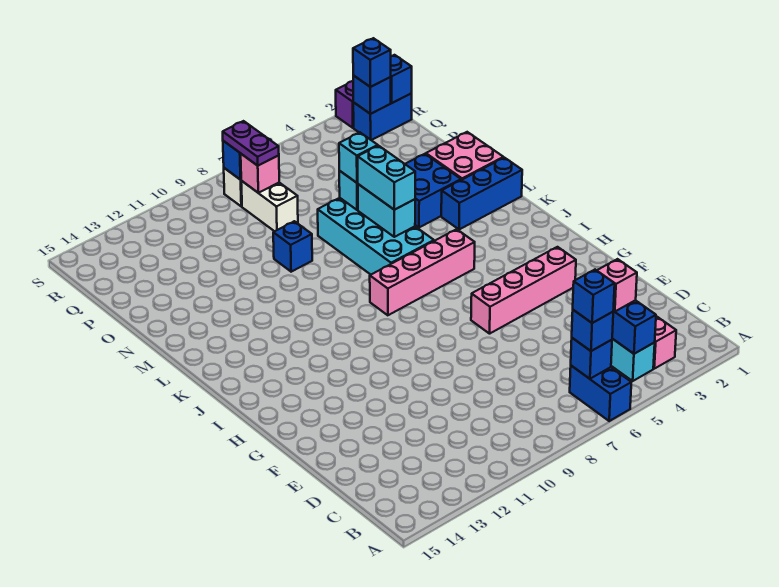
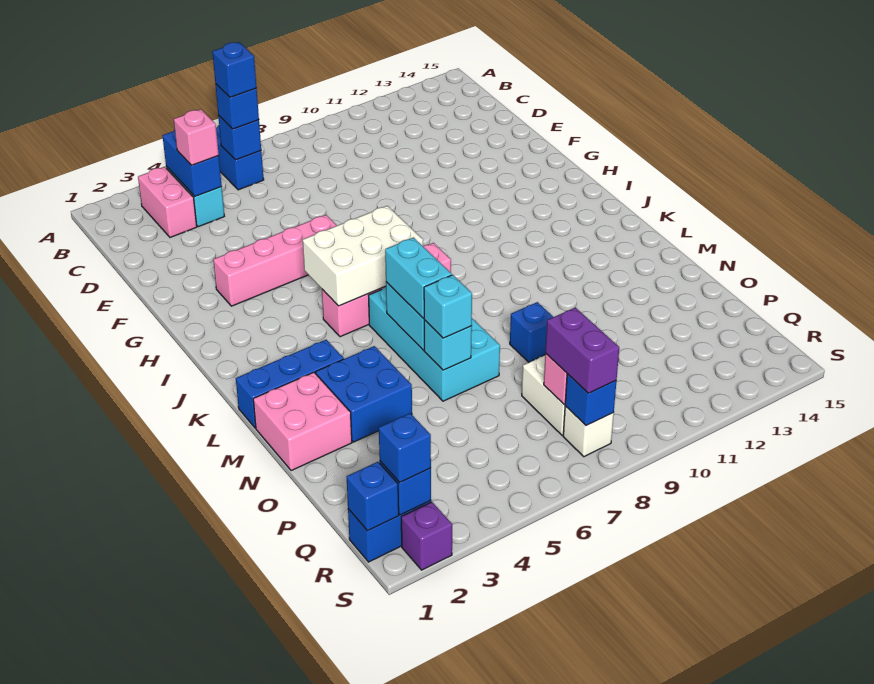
none -> white brick I5:J7 level 2
purple plate Q8:R8 level 3 -> purple brick Q8:R8 level 3

